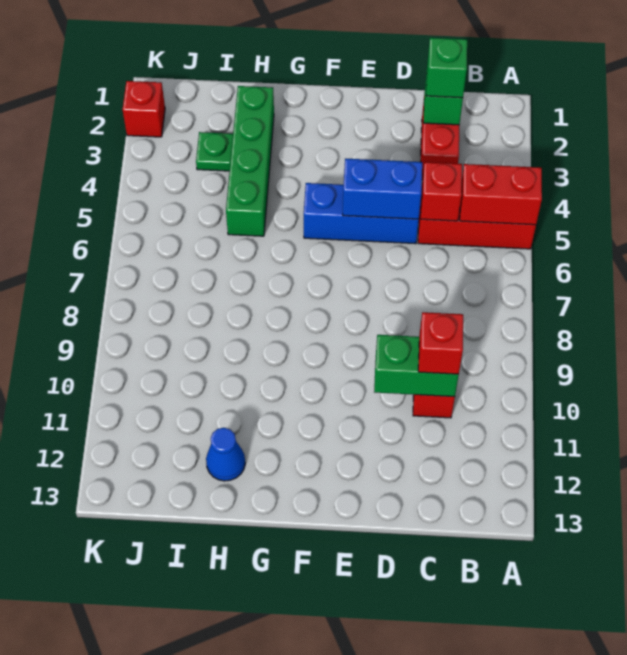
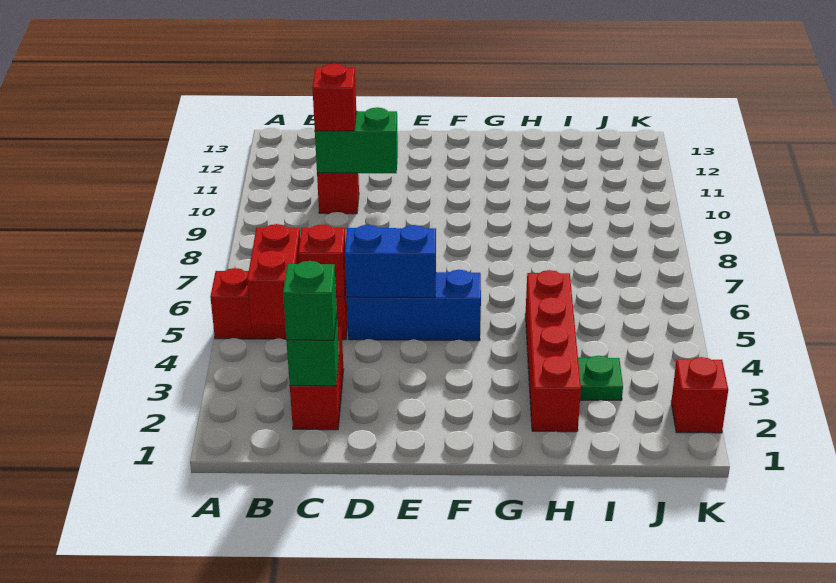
red brick A5:B5 level 2 -> red brick B4:B5 level 2
green brick H2:H5 level 1 -> red brick H2:H5 level 1
blue cone H12 level 1 -> none

